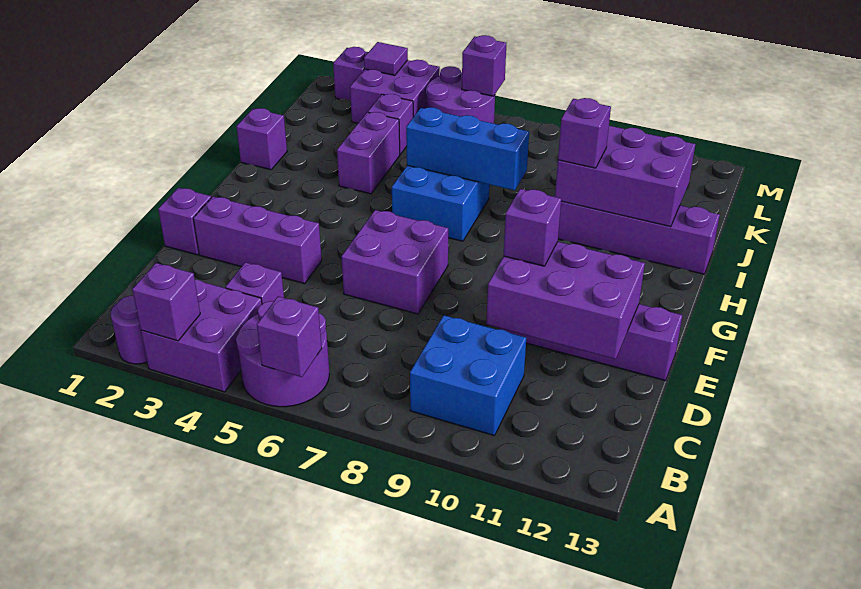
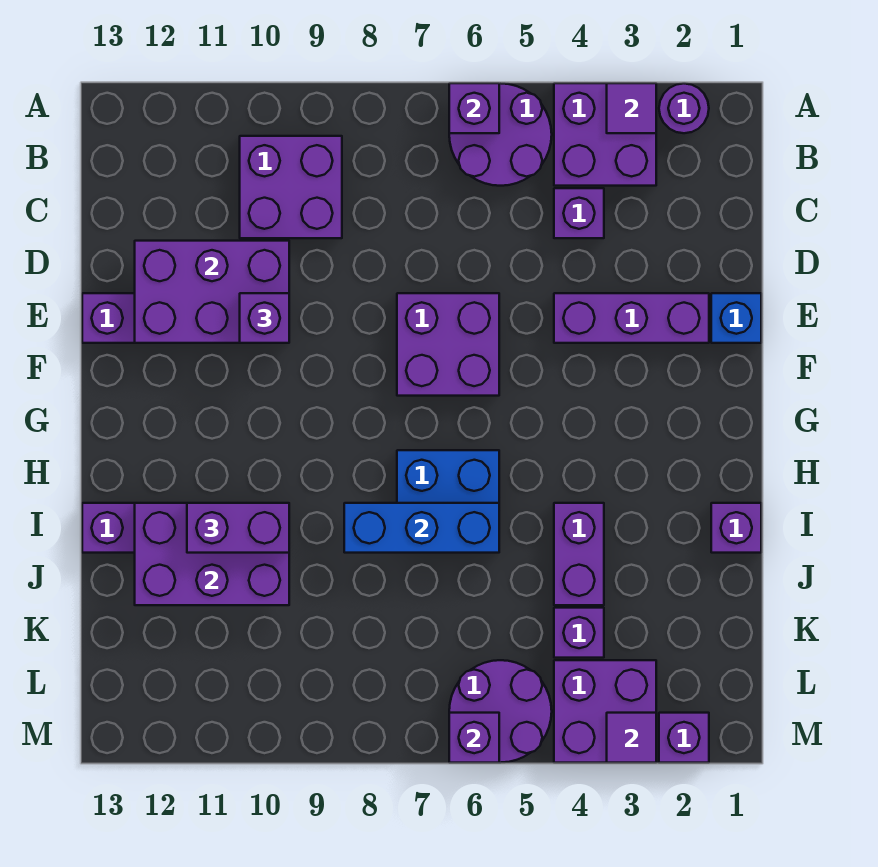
purple brick A3 level 2 -> purple tile A3 level 2
blue brick B9:C10 level 1 -> purple brick B9:C10 level 1
purple brick E1 level 1 -> blue brick E1 level 1
purple brick I10 level 3 -> purple brick I10:I11 level 3

